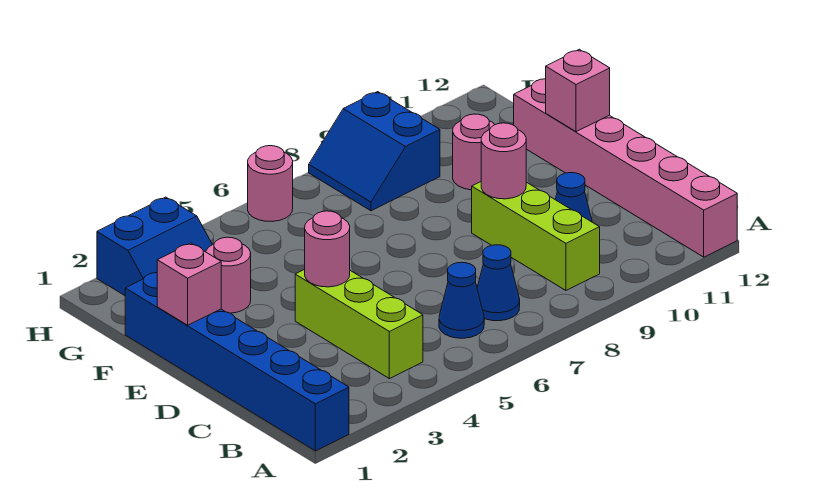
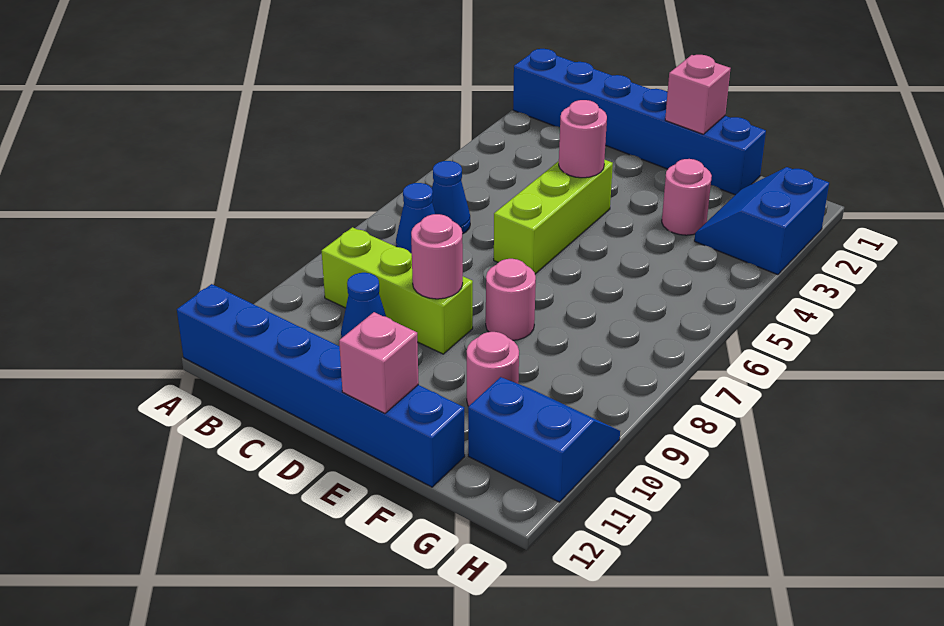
pink brick A12:F12 level 1 -> blue brick A12:F12 level 1
lime brick B4:D4 level 1 -> lime brick D4:D6 level 1
blue slope G8:H9 level 1 top 9 -> blue slope G10:H11 level 1 top 11
pink round brick H6 level 1 -> pink round brick E8 level 1

